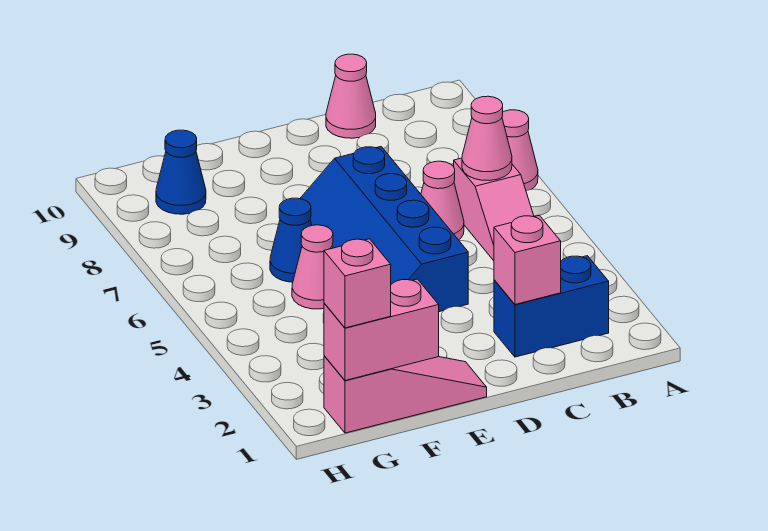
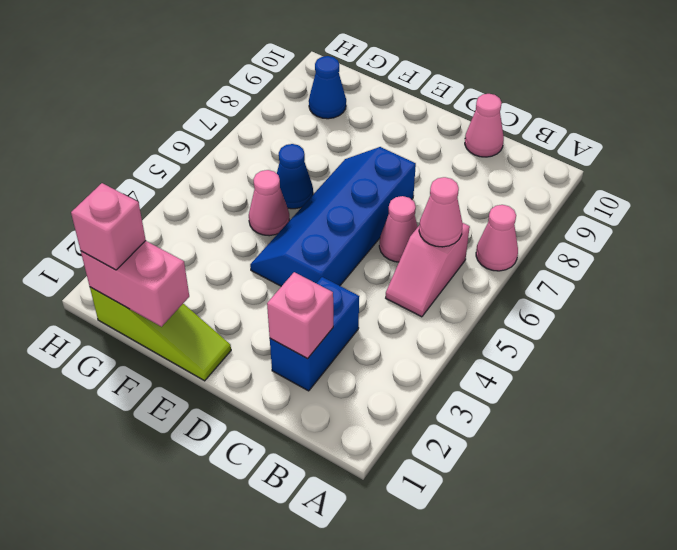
blue brick B2:C2 level 1 -> blue brick C2:C3 level 1
pink slope E1:G1 level 1 top G -> lime slope E1:G1 level 1 top G

